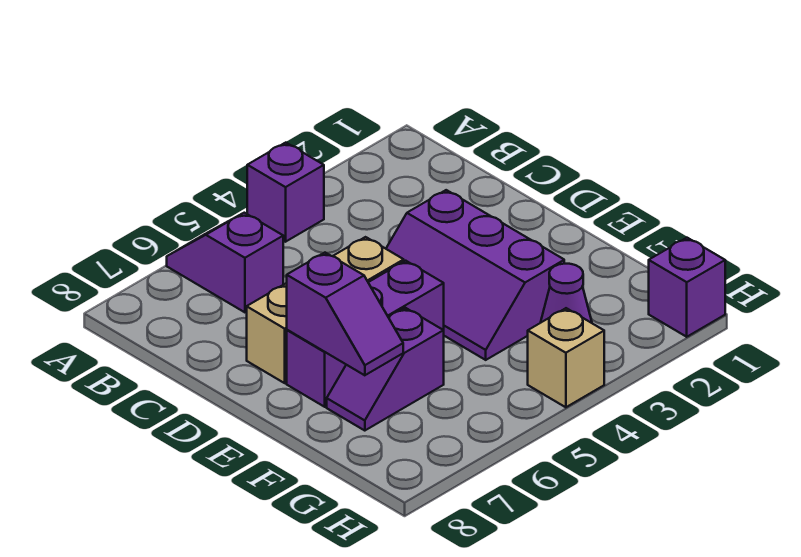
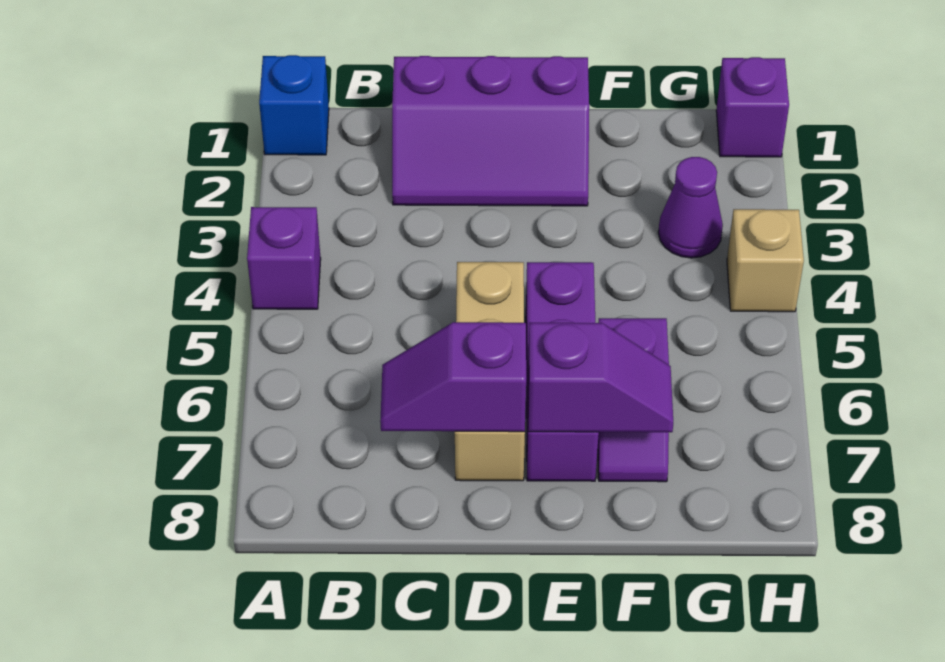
none -> blue brick A1 level 1
purple slope A6:B6 level 1 top B -> purple slope C7:D7 level 2 top D
purple slope D3:F4 level 1 top 3 -> purple slope C1:E2 level 1 top 1

